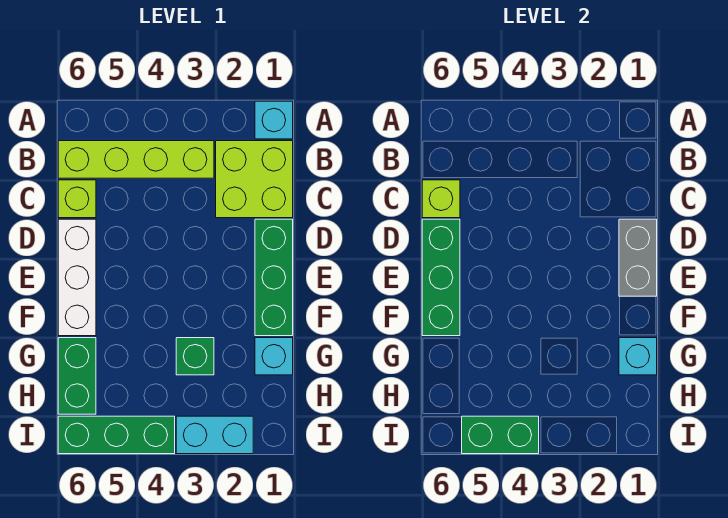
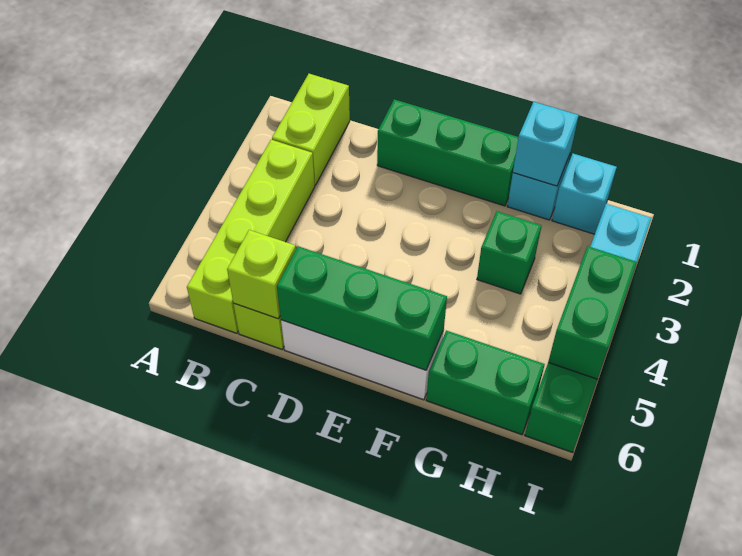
cyan brick A1 level 1 -> cyan brick H1 level 1
lime brick B1:C2 level 1 -> lime brick B1:B2 level 1
grey brick D1:E1 level 2 -> none

